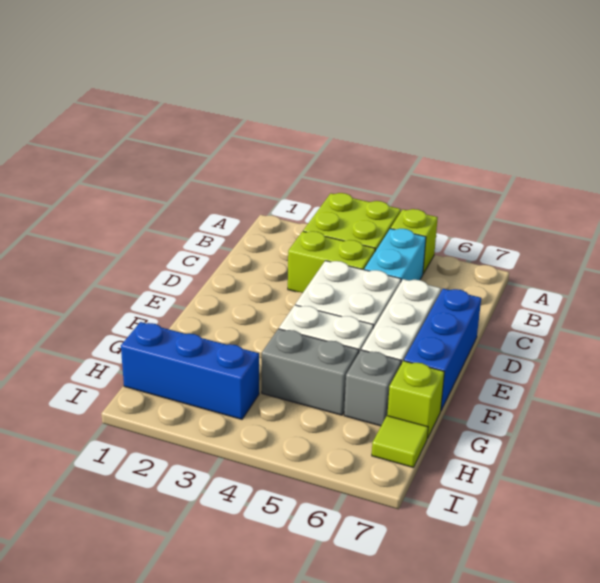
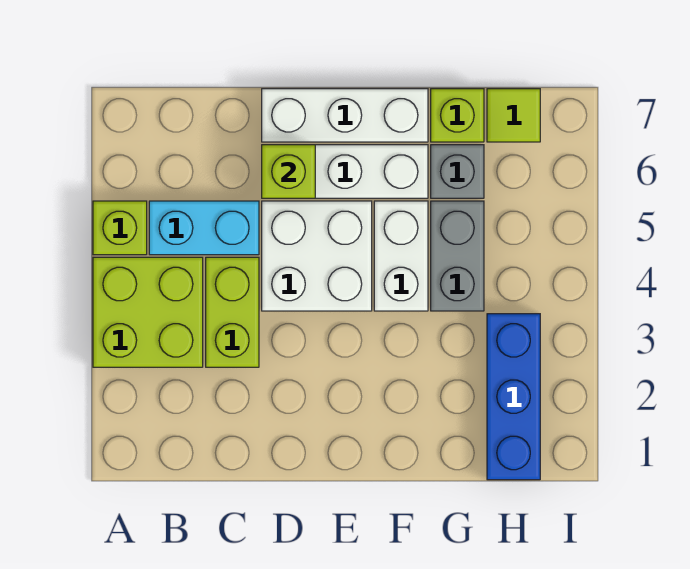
none -> lime brick D6 level 2
blue brick D7:F7 level 1 -> white brick D7:F7 level 1

